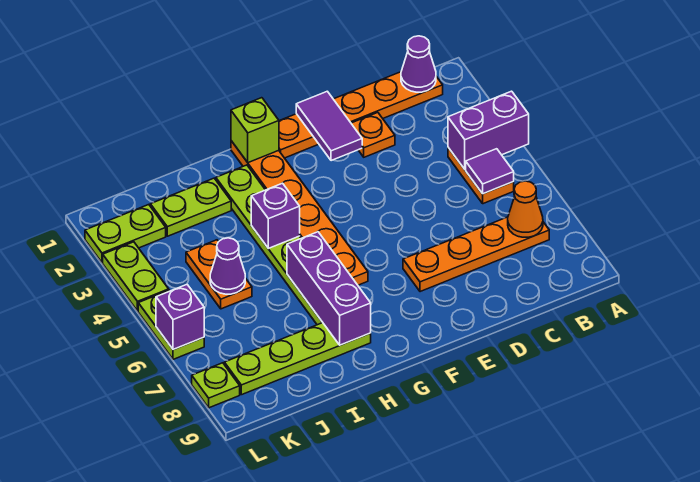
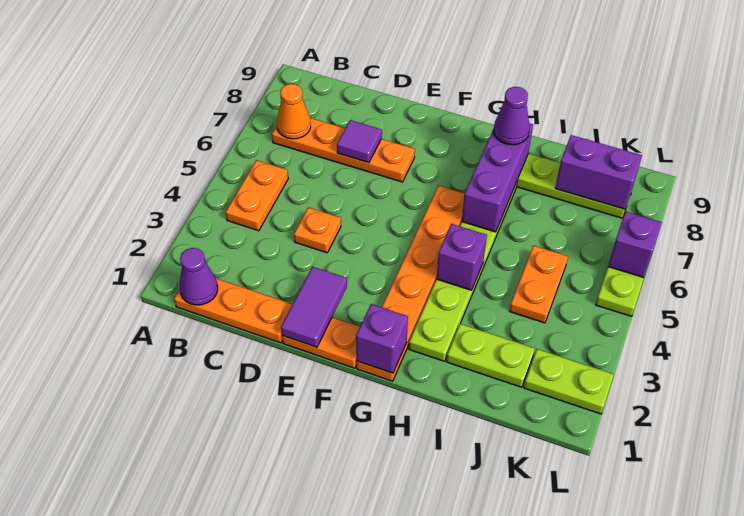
purple brick A4:B4 level 2 -> purple brick J8:K8 level 2
purple tile B5 level 2 -> purple tile D7 level 2
orange plate D2 level 1 -> orange plate D4 level 1
lime brick G1 level 2 -> purple brick G1 level 2
purple cone J5 level 2 -> purple cone H8 level 3
lime plate L3:L4 level 1 -> none
lime plate L8 level 1 -> none

